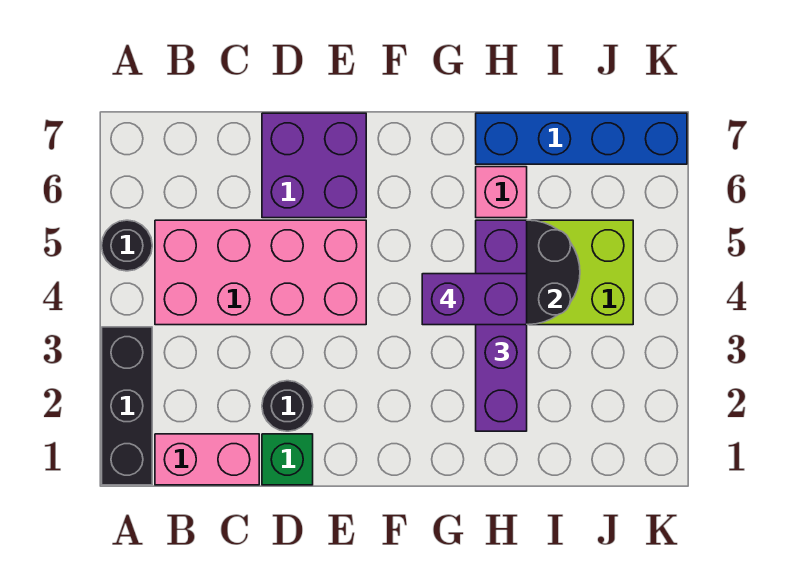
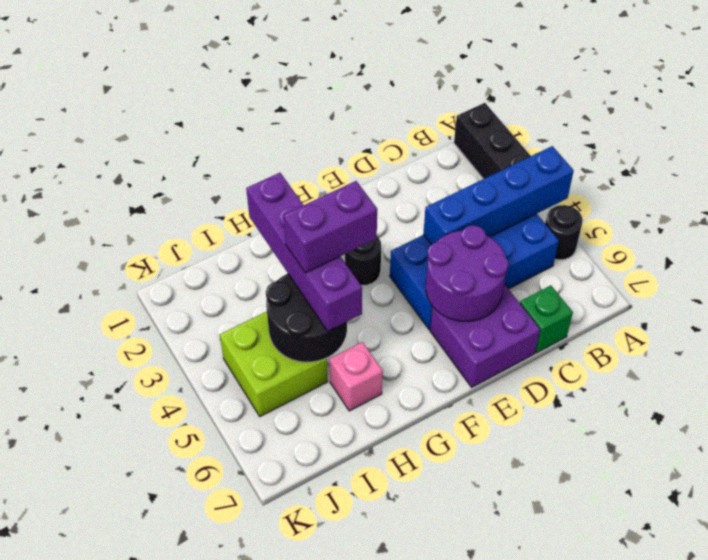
pink brick B1:C1 level 1 -> none
pink brick B4:E5 level 1 -> blue brick B4:E5 level 1
green brick D1 level 1 -> green brick C7 level 1
black round brick D2 level 1 -> black round brick F3 level 1
none -> purple round brick D5:E6 level 2
blue brick H7:K7 level 1 -> blue brick A4:D4 level 2

